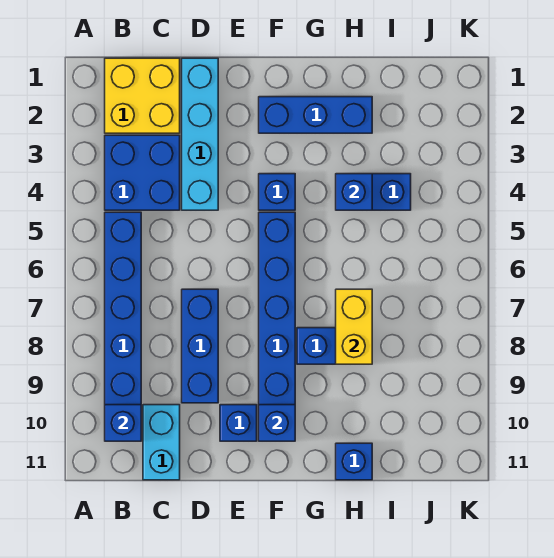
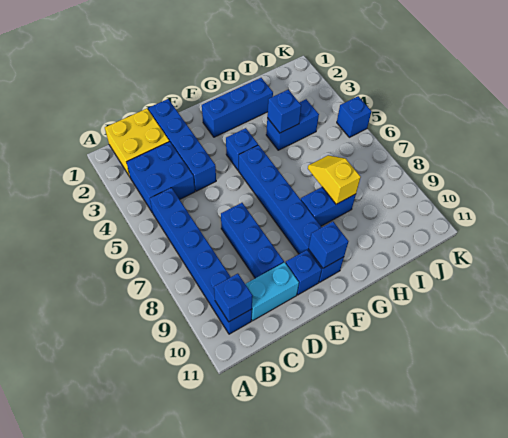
cyan brick C10:C11 level 1 -> cyan brick C10:D10 level 1
cyan brick D1:D4 level 1 -> blue brick D1:D4 level 1
yellow brick H7:H8 level 2 -> yellow slope H7:H8 level 2 top 8
blue brick H11 level 1 -> blue brick K5 level 1

